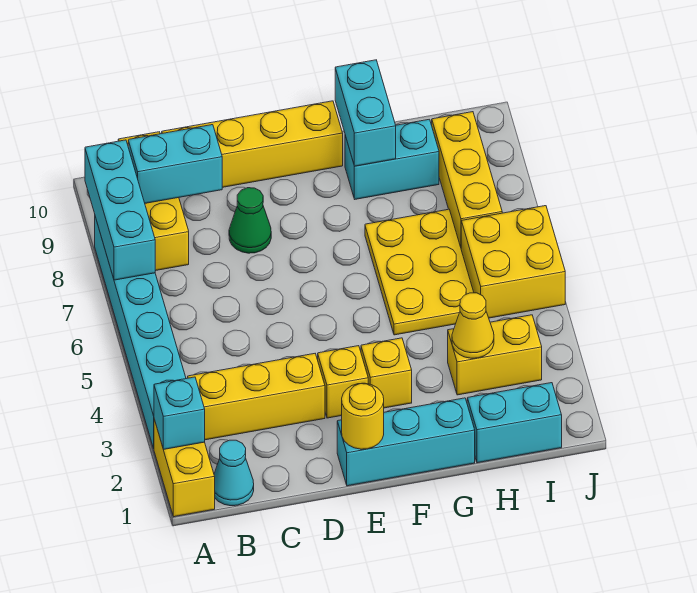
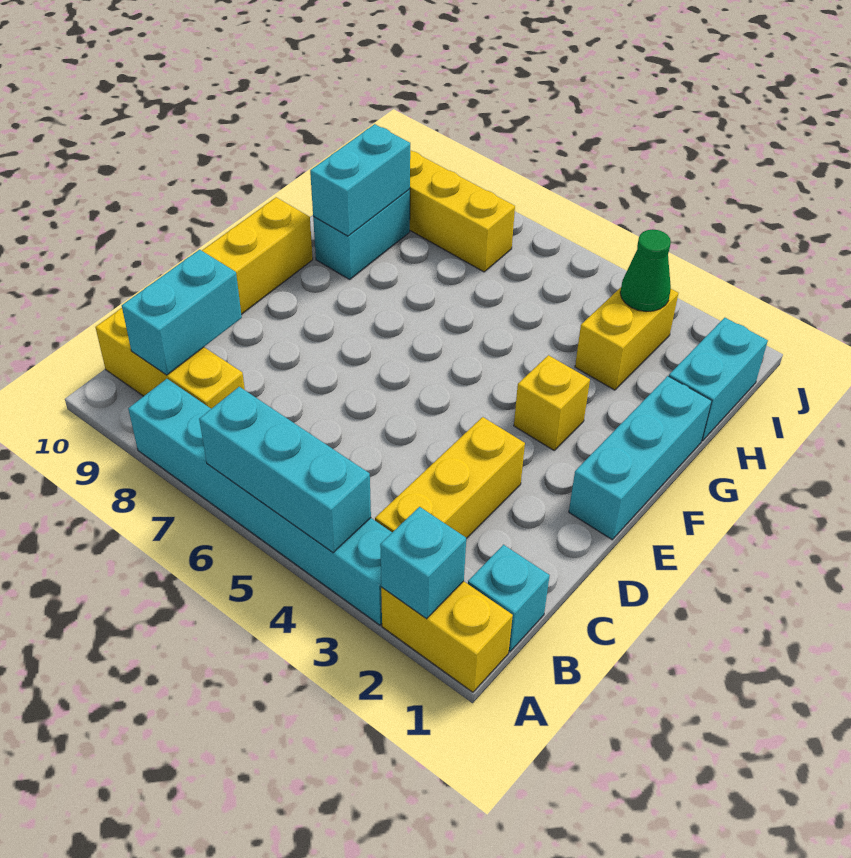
cyan brick A7:A9 level 2 -> cyan brick A4:A6 level 2
cyan cone B1 level 1 -> cyan brick B1 level 1
green cone D8 level 1 -> green cone I3 level 2
yellow round brick E1 level 2 -> none
yellow brick E3 level 1 -> none
yellow plate G5:H7 level 1 -> none
cyan brick G9:G10 level 2 -> cyan brick G9:H9 level 2
yellow cone H3 level 2 -> none
yellow brick I5:J6 level 1 -> none

